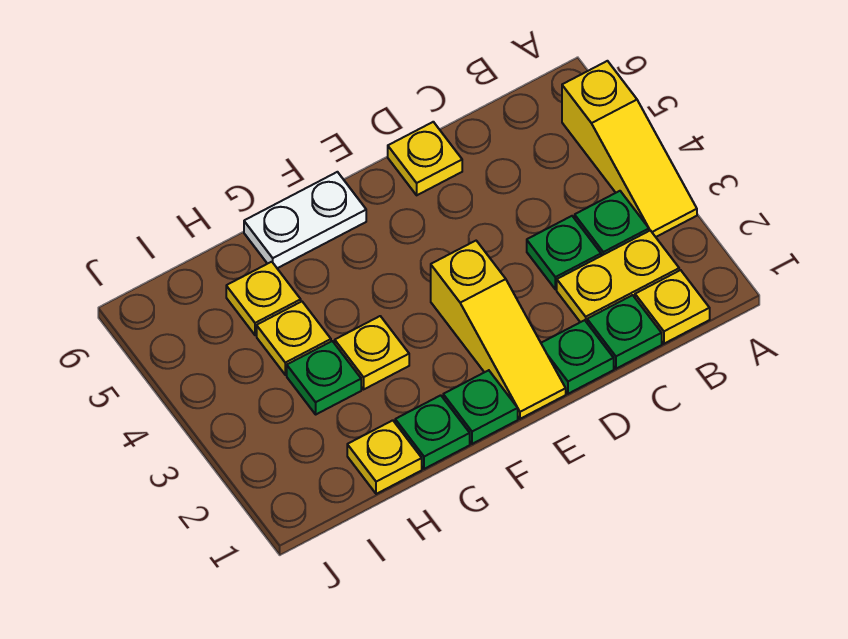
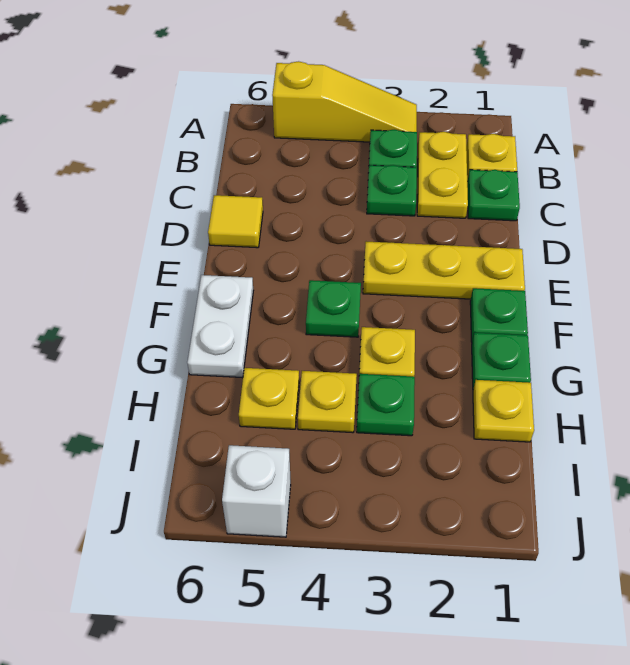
green plate D1 level 1 -> green plate F4 level 1
yellow plate D6 level 1 -> yellow tile D6 level 1
yellow slope E1:E3 level 1 top 3 -> yellow plate E1:E3 level 1
none -> white brick J5 level 1

